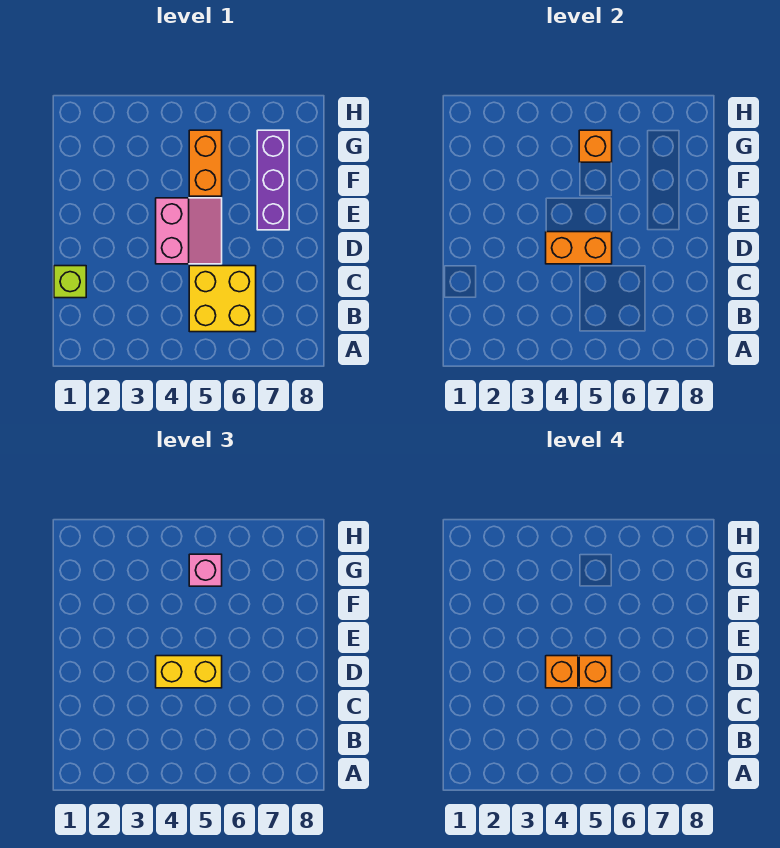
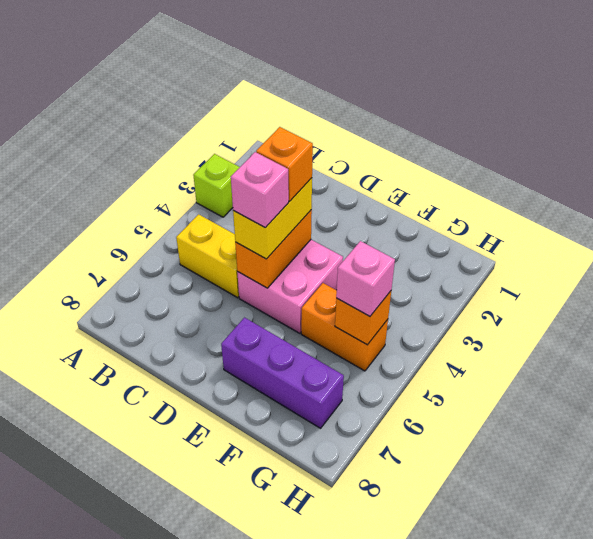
yellow brick B5:C6 level 1 -> yellow brick B5:C5 level 1
lime brick C1 level 1 -> lime brick A3 level 1
pink slope D4:E5 level 1 top 4 -> pink brick D4:E5 level 1
orange brick D5 level 4 -> pink brick D5 level 4

